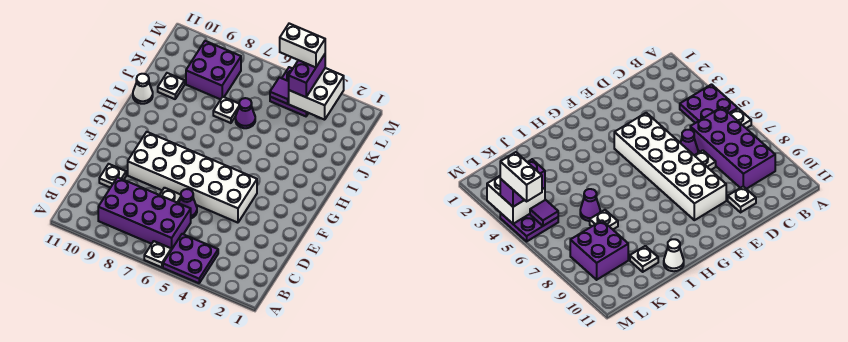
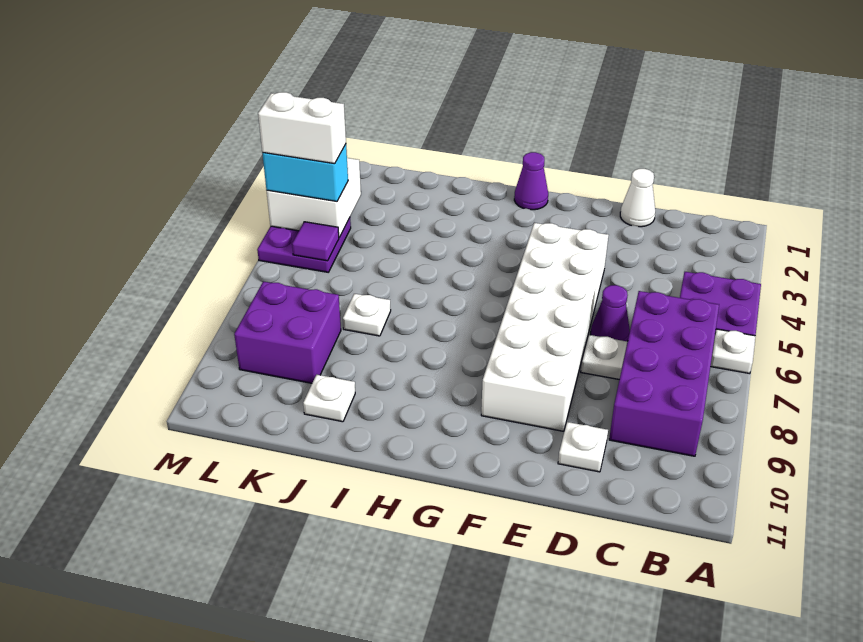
white cone I11 level 1 -> white cone D1 level 1
purple cone J6 level 1 -> purple cone G1 level 1
purple brick L4:M4 level 3 -> cyan brick L4:M4 level 3
white brick M4:M5 level 4 -> white brick L4:M4 level 4

